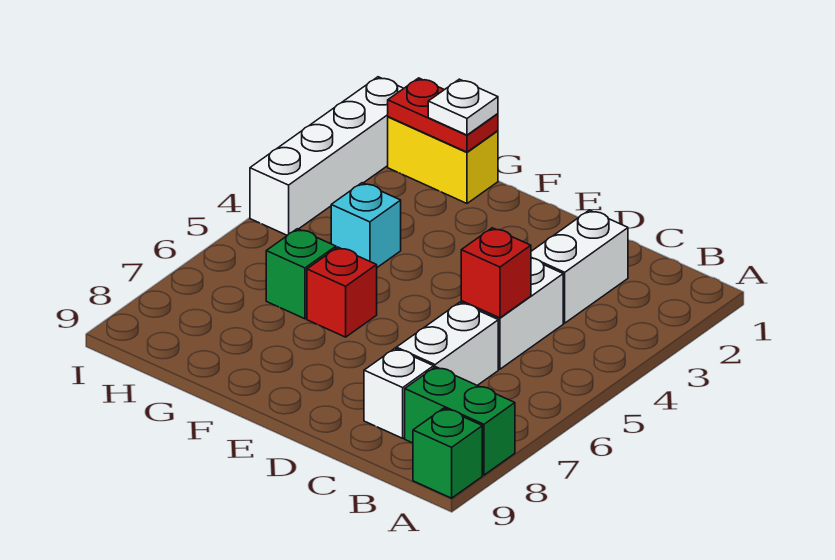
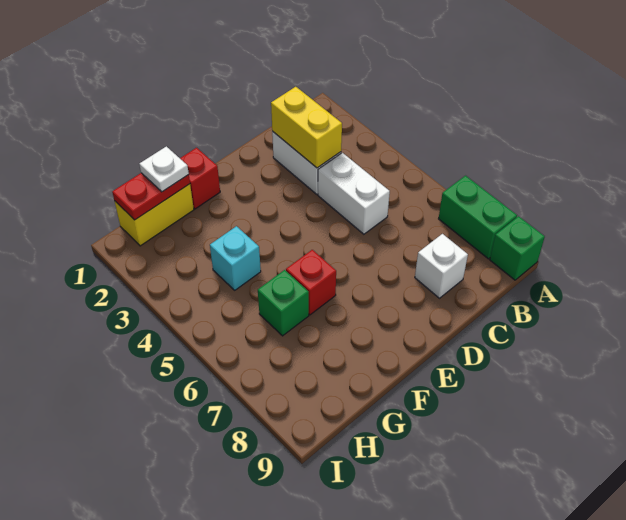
green brick A8:B8 level 1 -> green brick A7:A8 level 1
none -> yellow brick C2:C3 level 2
red brick C5 level 2 -> red brick F1 level 1
white brick C6:C7 level 1 -> none
white brick I1:I4 level 1 -> none

